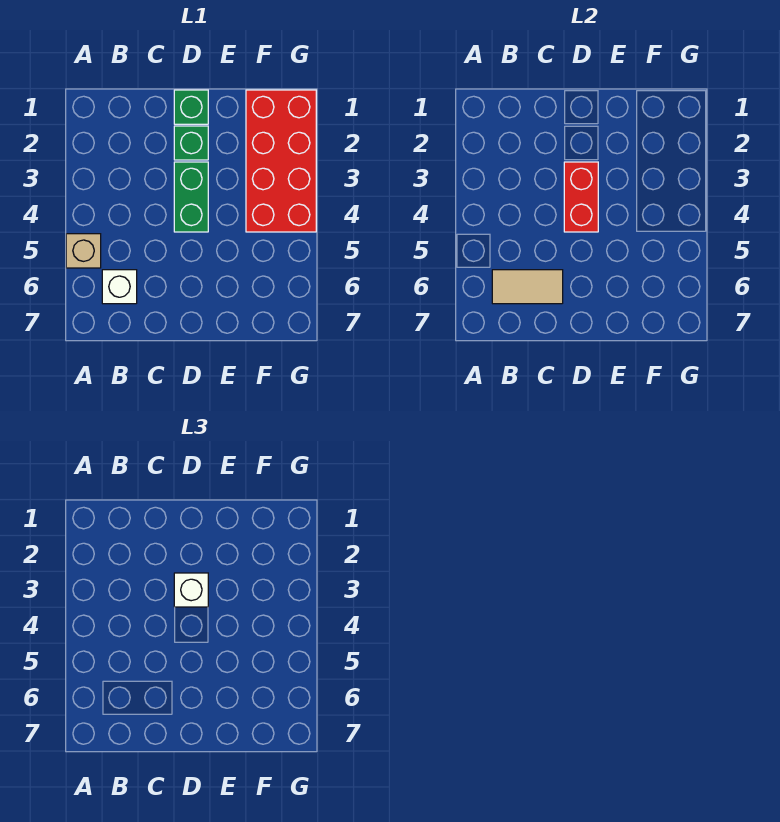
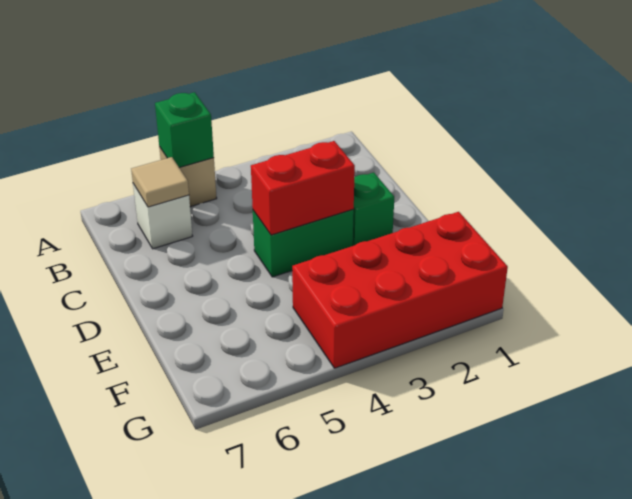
tan tile B6:C6 level 2 -> tan tile B6 level 2
green brick D1 level 1 -> green brick A5 level 2
white brick D3 level 3 -> none

